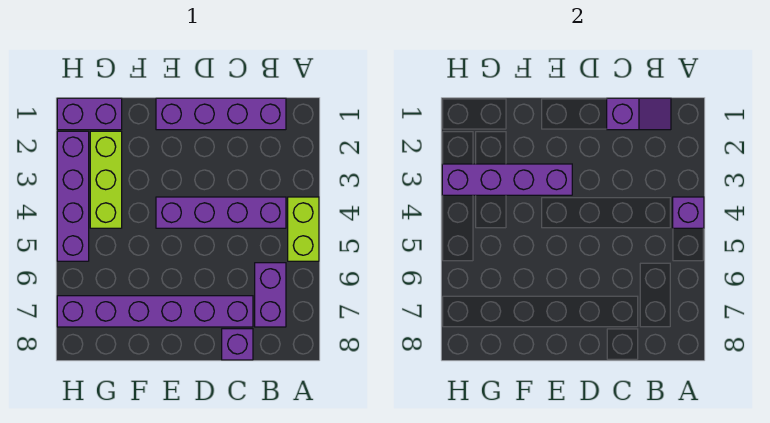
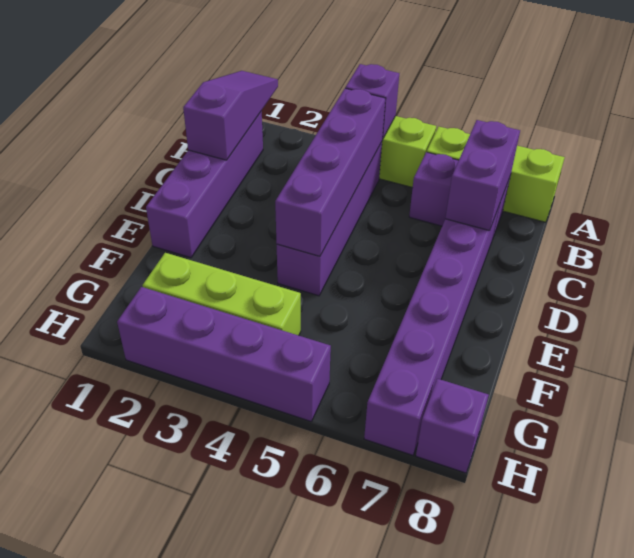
none -> lime brick A6:A8 level 1
purple slope B1:C1 level 2 top C -> purple slope A1:C1 level 2 top C
purple brick C8 level 1 -> purple brick H8 level 1
purple brick E3:H3 level 2 -> purple brick B4:E4 level 2
purple brick G1:H1 level 1 -> purple brick B7:C7 level 2

